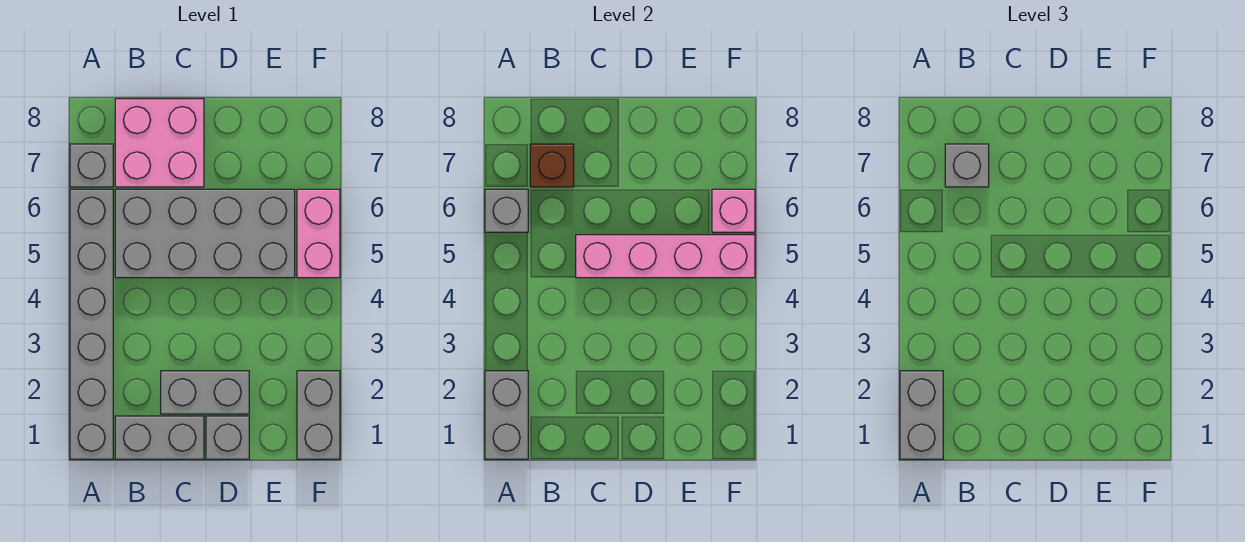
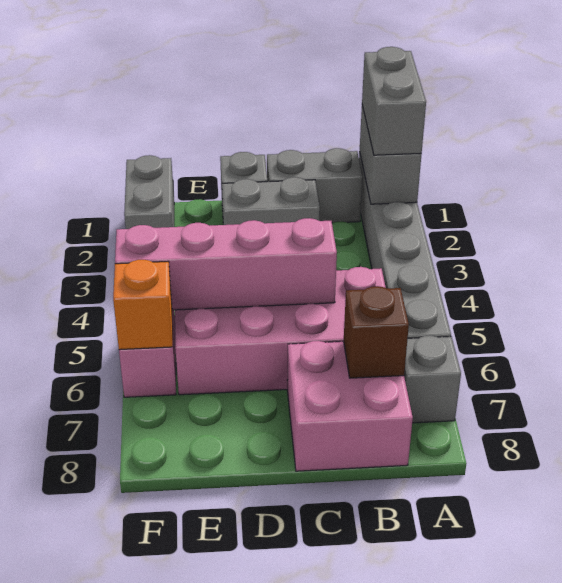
grey brick A6 level 2 -> none
grey brick B5:E6 level 1 -> pink brick B5:E6 level 1
grey brick B7 level 3 -> none
pink brick F6 level 2 -> orange brick F6 level 2

